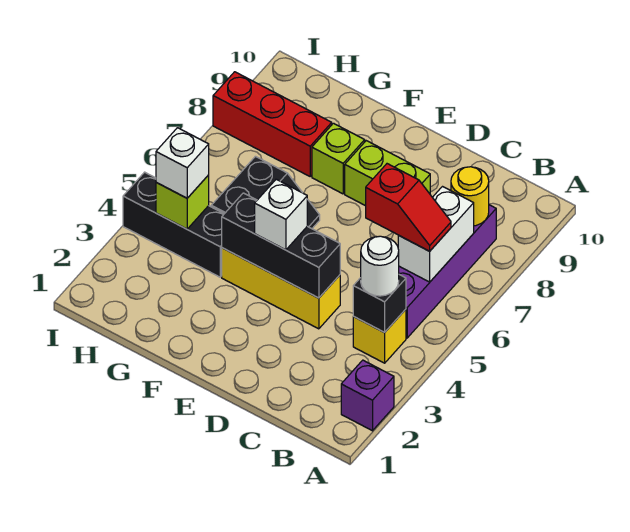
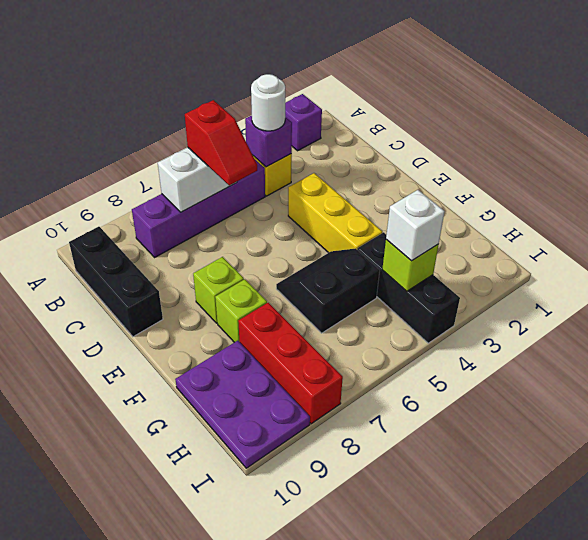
black brick B4 level 2 -> purple brick B4 level 2
red slope B6:C6 level 3 top C -> red slope B6:C6 level 3 top B
yellow round brick B8 level 2 -> none
black brick D4:F4 level 2 -> black brick B10:D10 level 1
lime brick D8:E8 level 1 -> lime brick E8 level 1
white brick E4 level 3 -> none
none -> purple plate G9:I10 level 1

